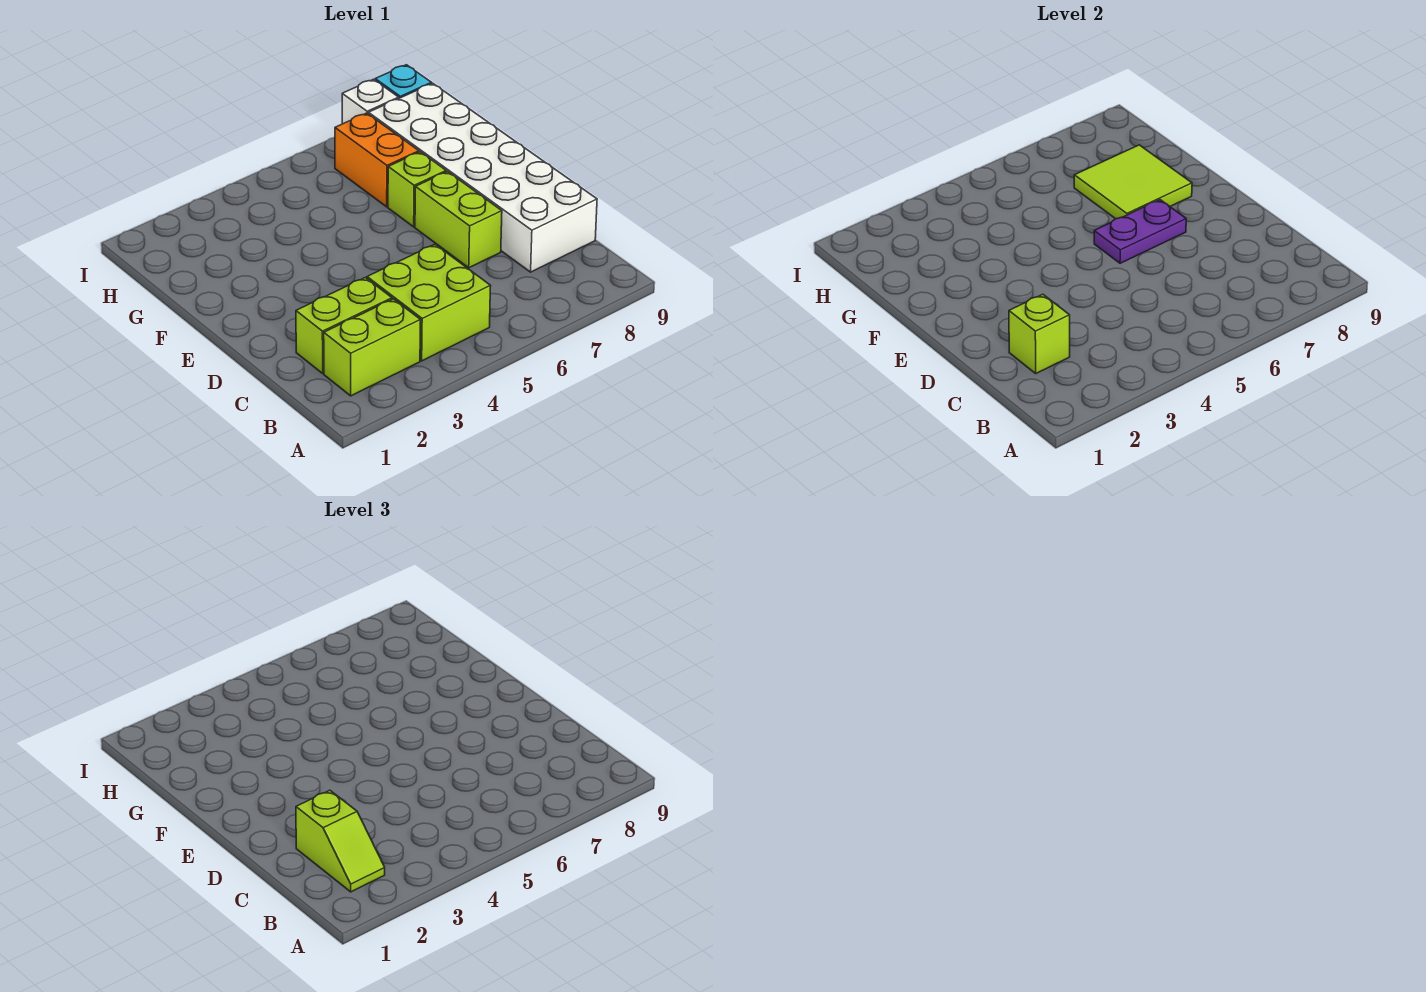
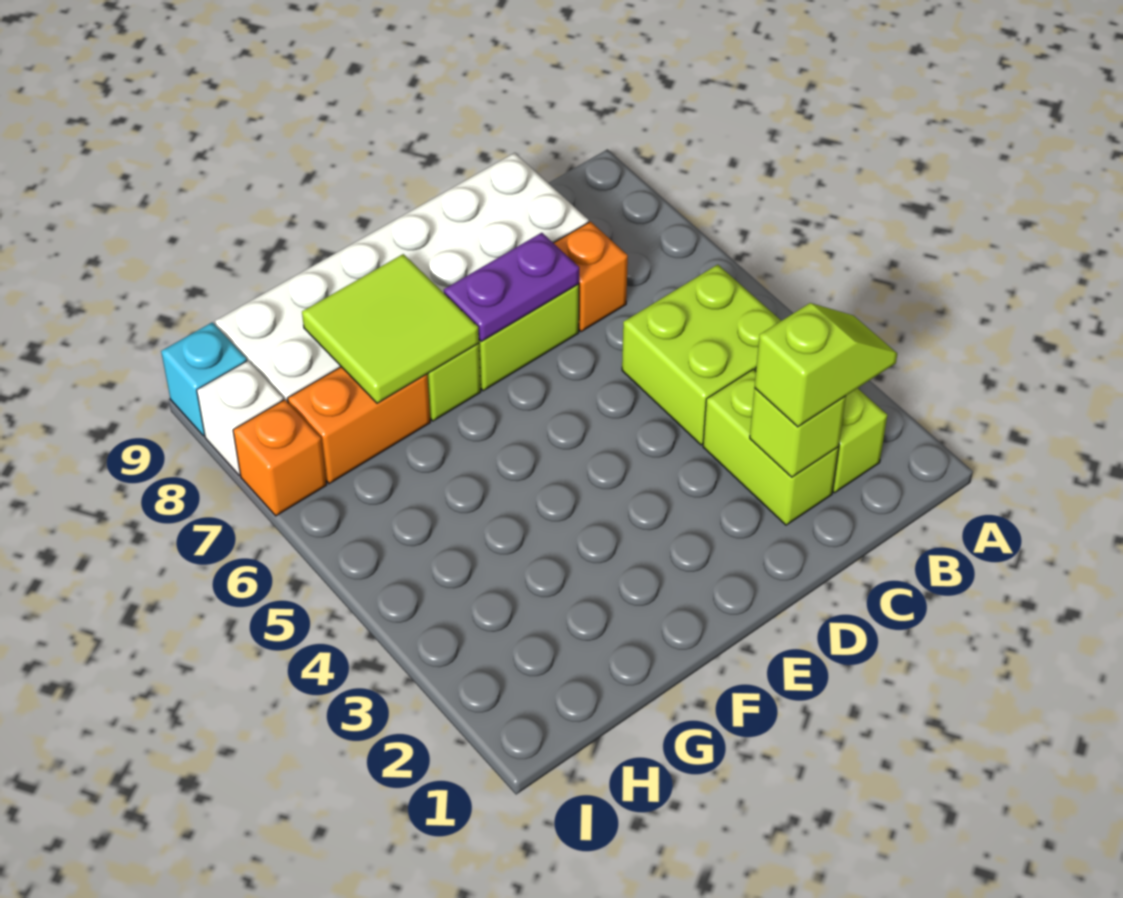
none -> orange brick C7 level 1
purple plate E6:E7 level 2 -> purple plate D7:E7 level 2
none -> orange brick I7 level 1

